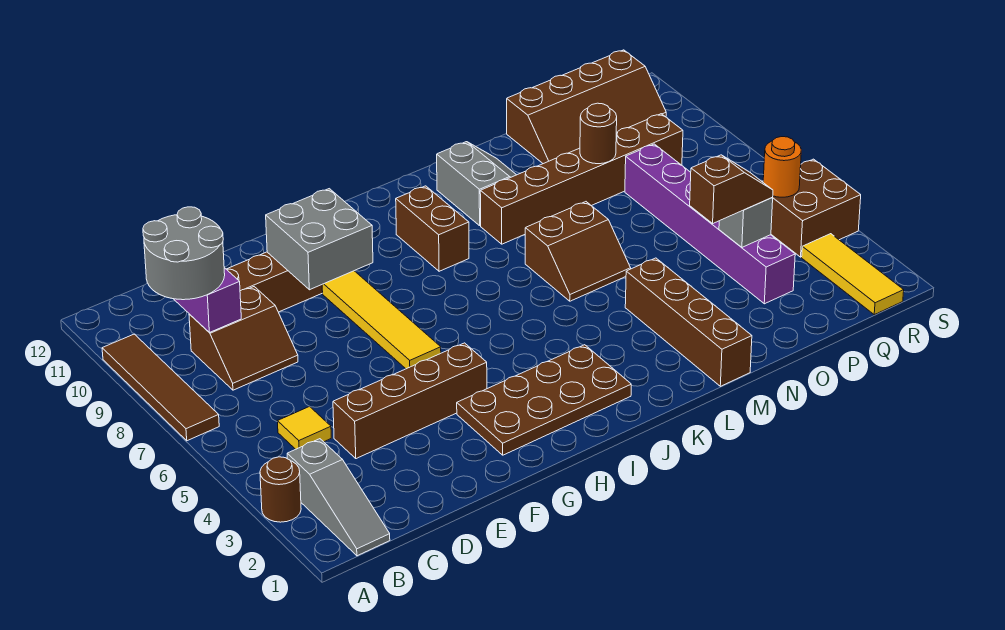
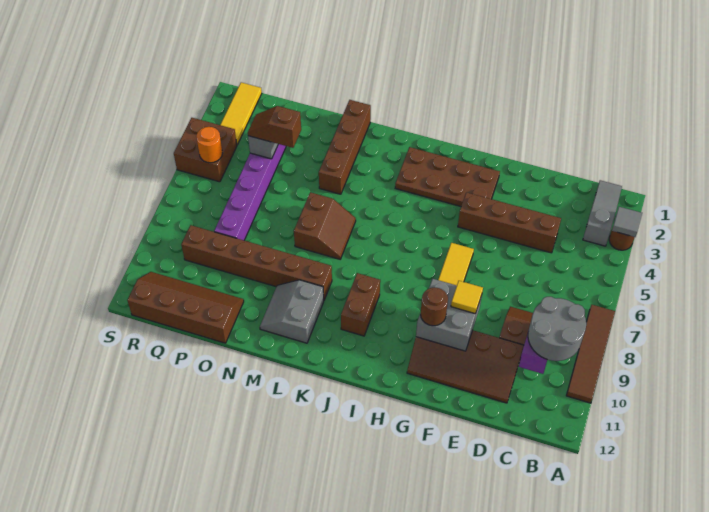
none -> grey tile A3 level 2
yellow tile C5 level 1 -> yellow tile F9 level 3
brown slope L6:M7 level 1 top 7 -> brown slope L6:M7 level 1 top M
brown round brick O9 level 2 -> brown round brick G10 level 3

